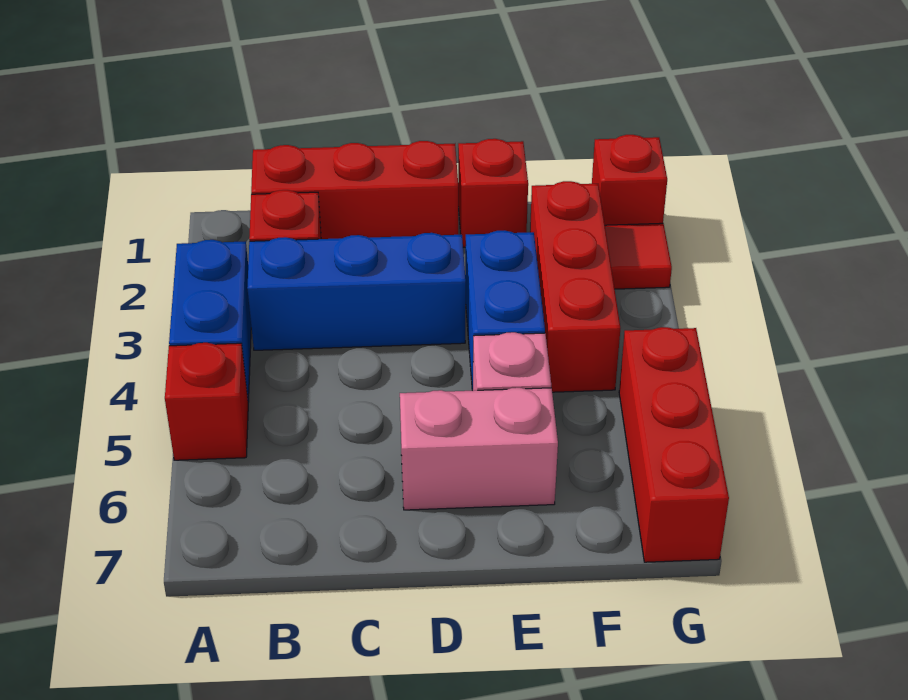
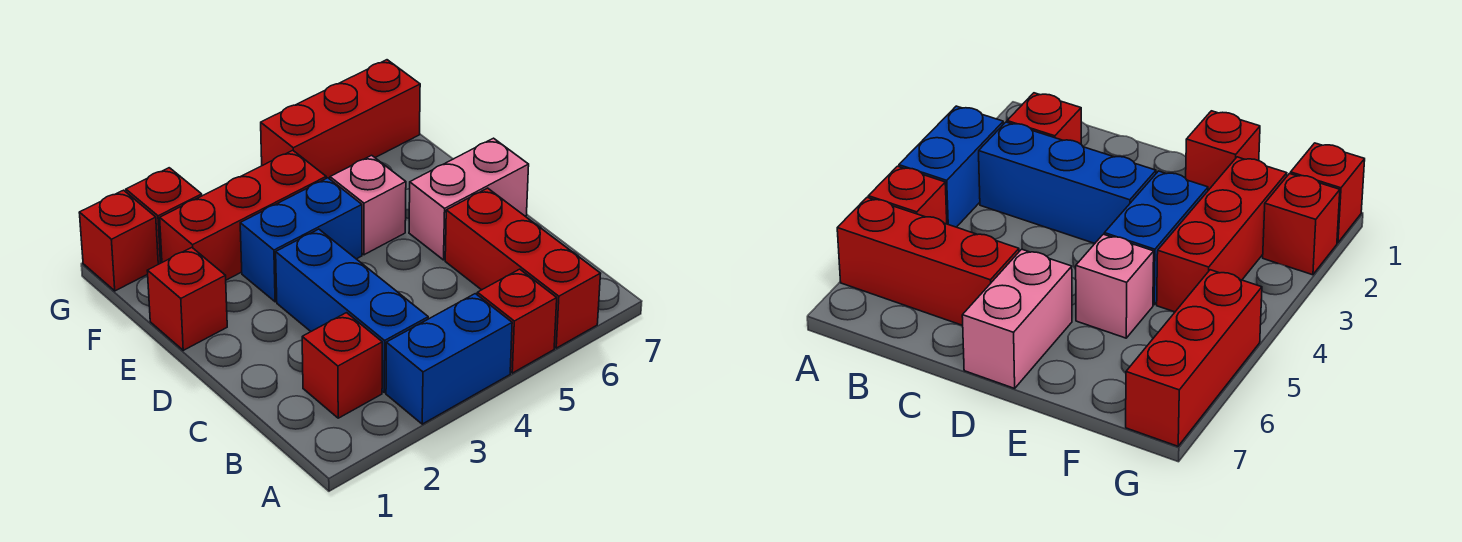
red brick B1:D1 level 1 -> red brick A6:C6 level 1
pink brick D6:E6 level 1 -> pink brick D6:D7 level 1
red tile G2 level 1 -> red brick G2 level 1

